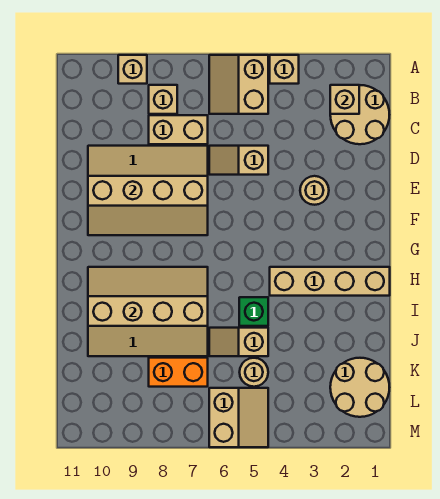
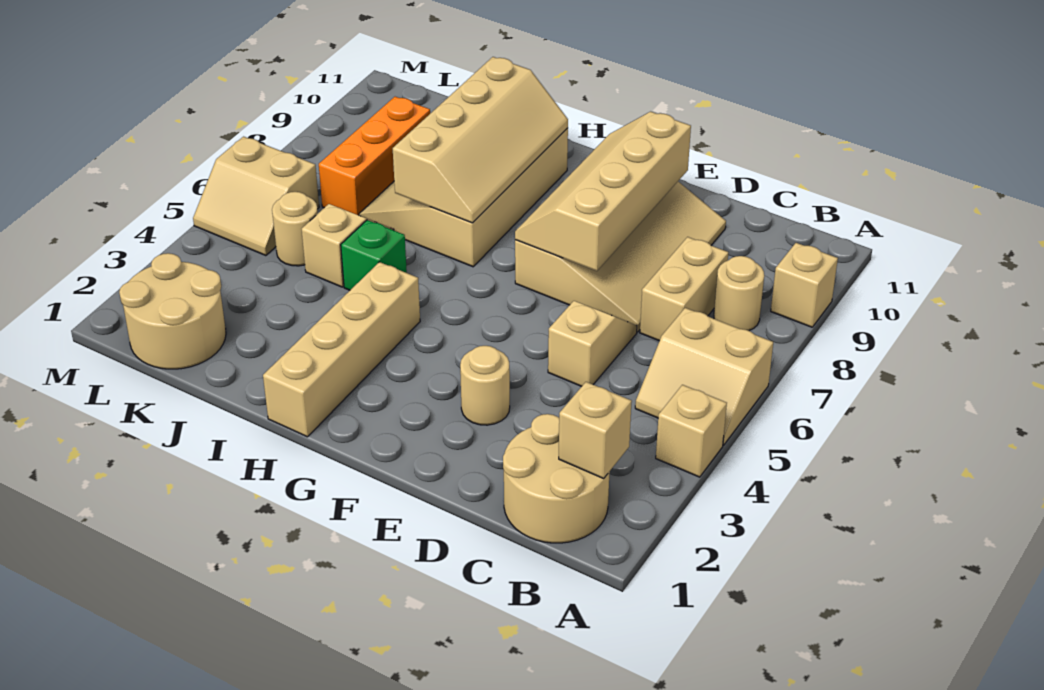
tan slope A5:B6 level 1 top 5 -> tan slope A5:B6 level 1 top 6
tan brick B8 level 1 -> tan round brick B8 level 1
orange brick K7:K8 level 1 -> orange brick K7:K9 level 1

